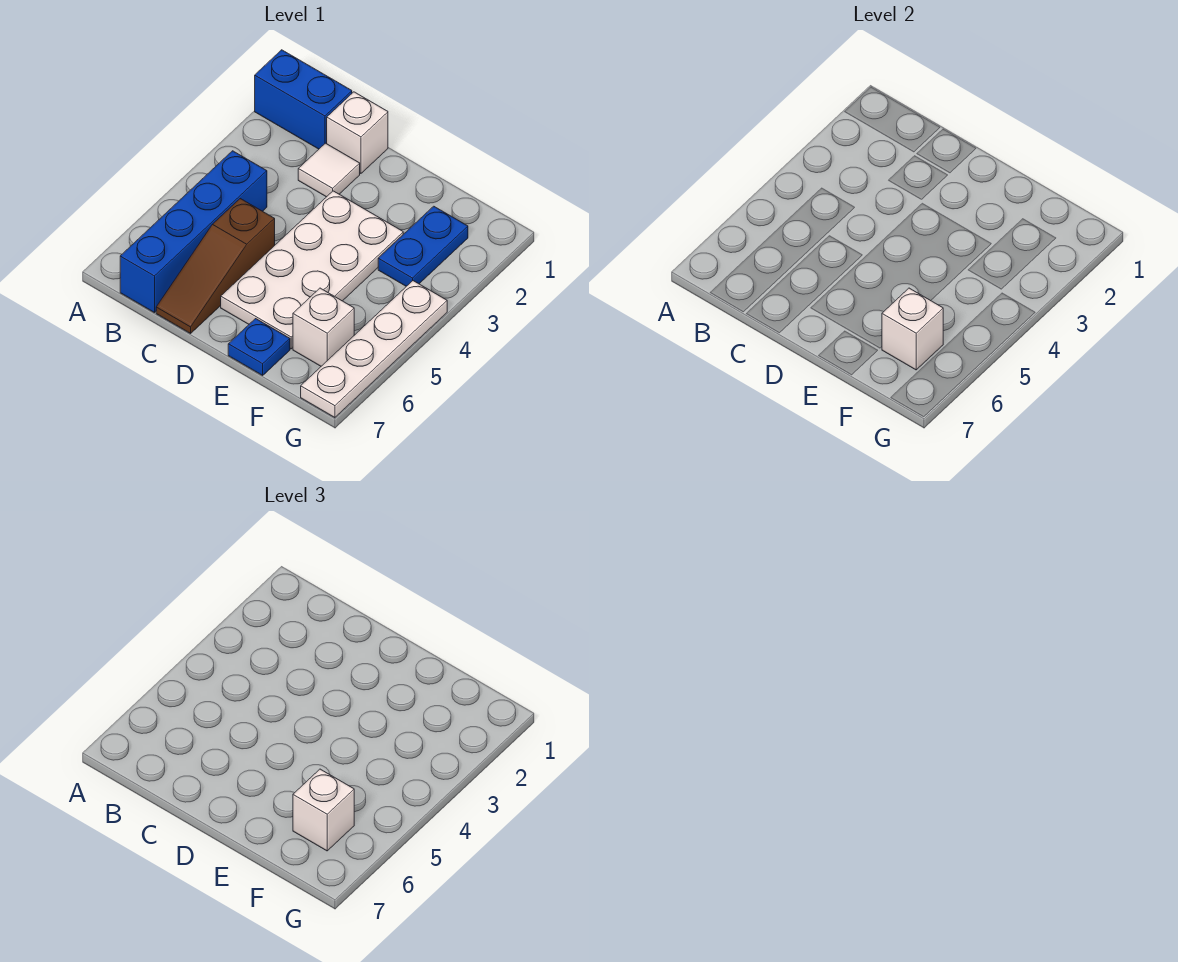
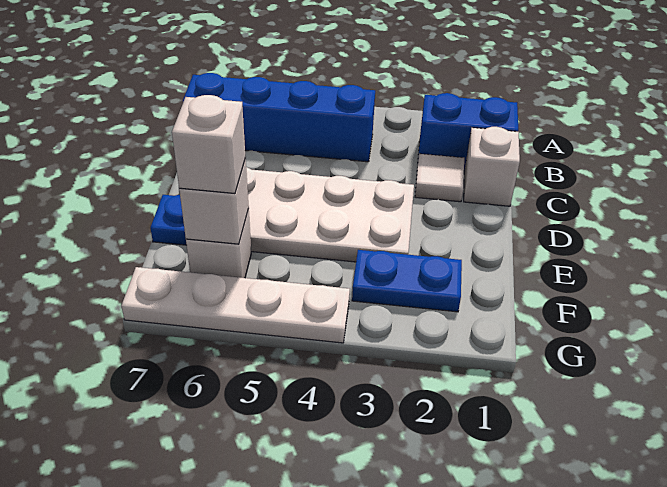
blue brick A1:B1 level 1 -> blue brick B1:B2 level 1
brown slope C5:C7 level 1 top 5 -> none

